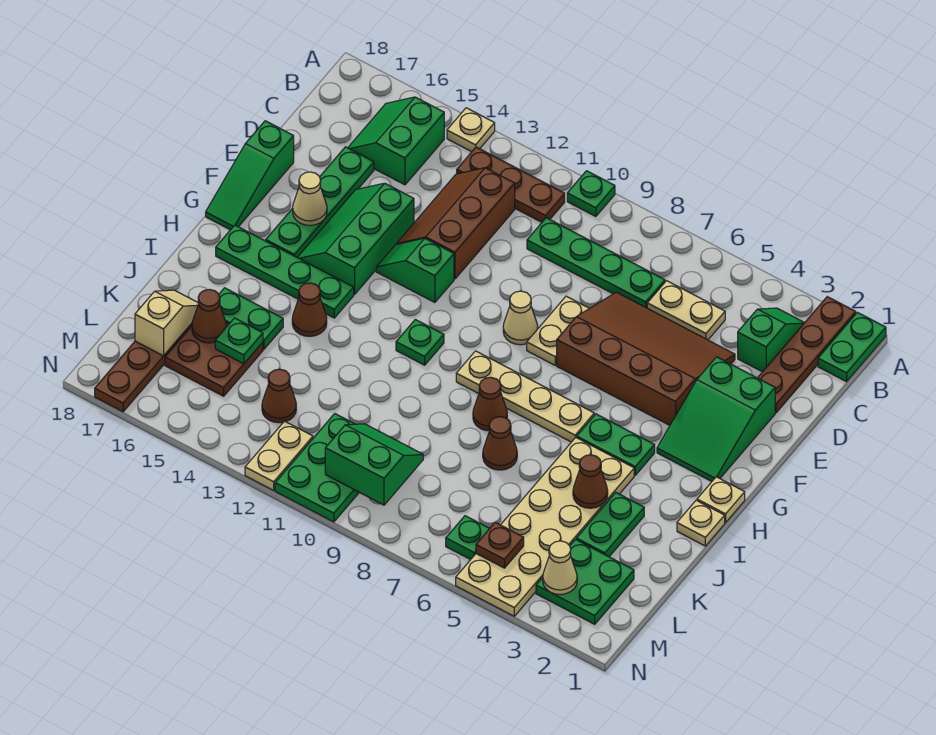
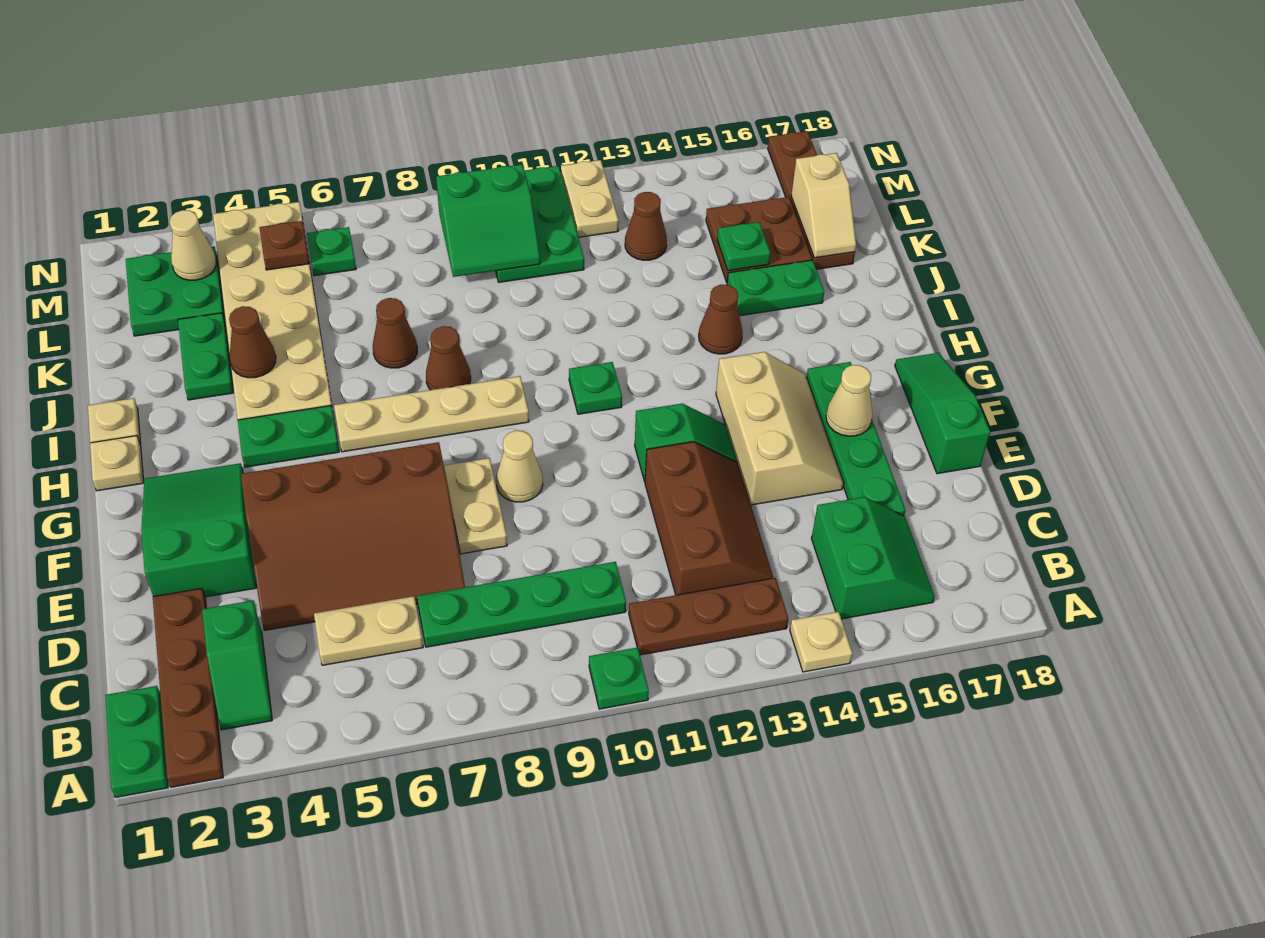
green slope E14:G15 level 1 top 14 -> tan slope E14:G15 level 1 top 14
green plate H14:H17 level 1 -> none
brown cone K16 level 2 -> none

